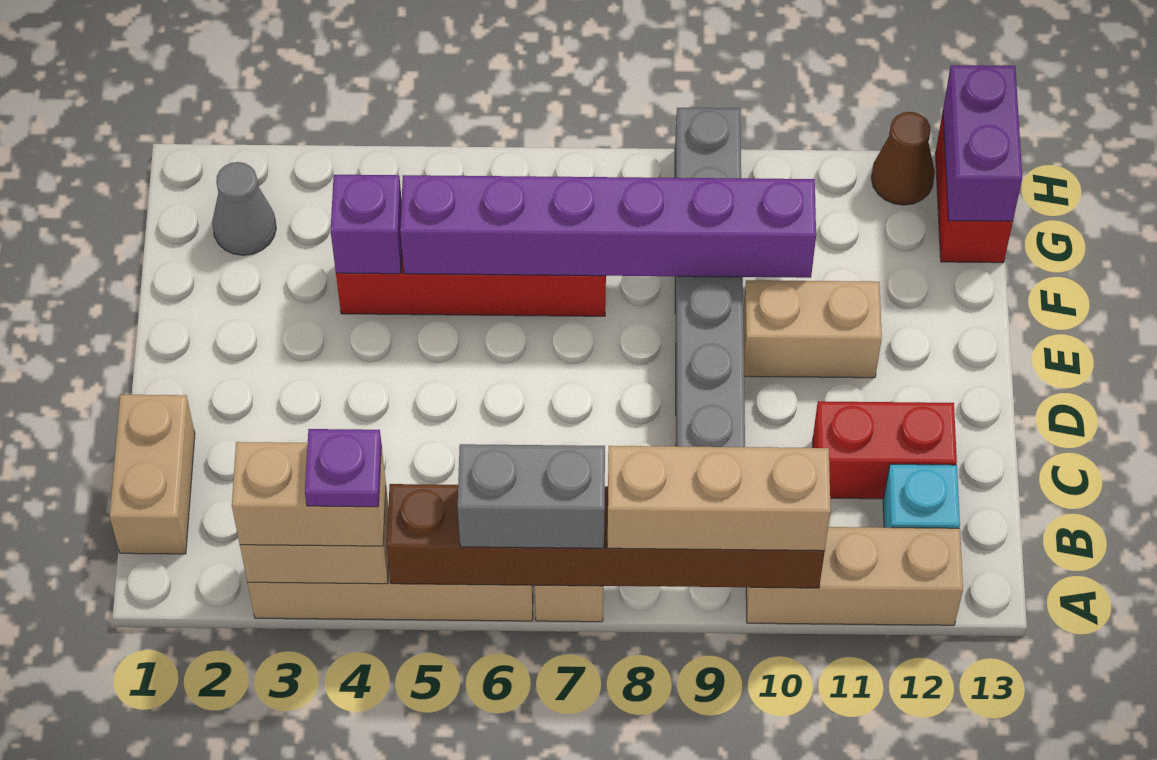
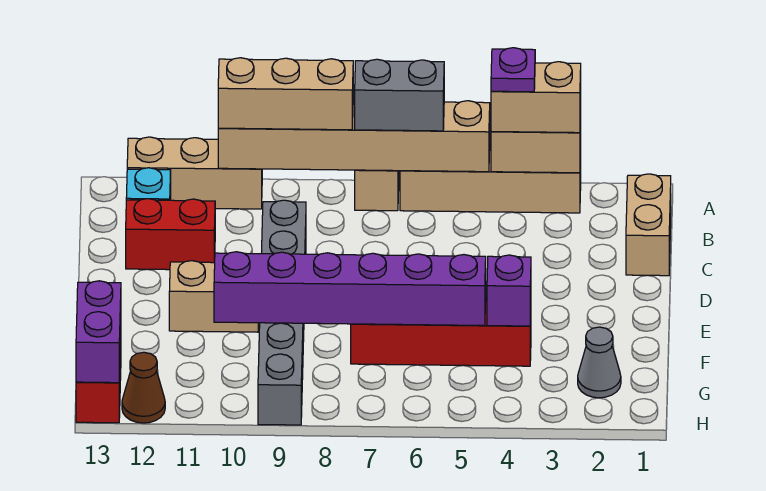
brown brick A5:A10 level 2 -> tan brick A5:A10 level 2

